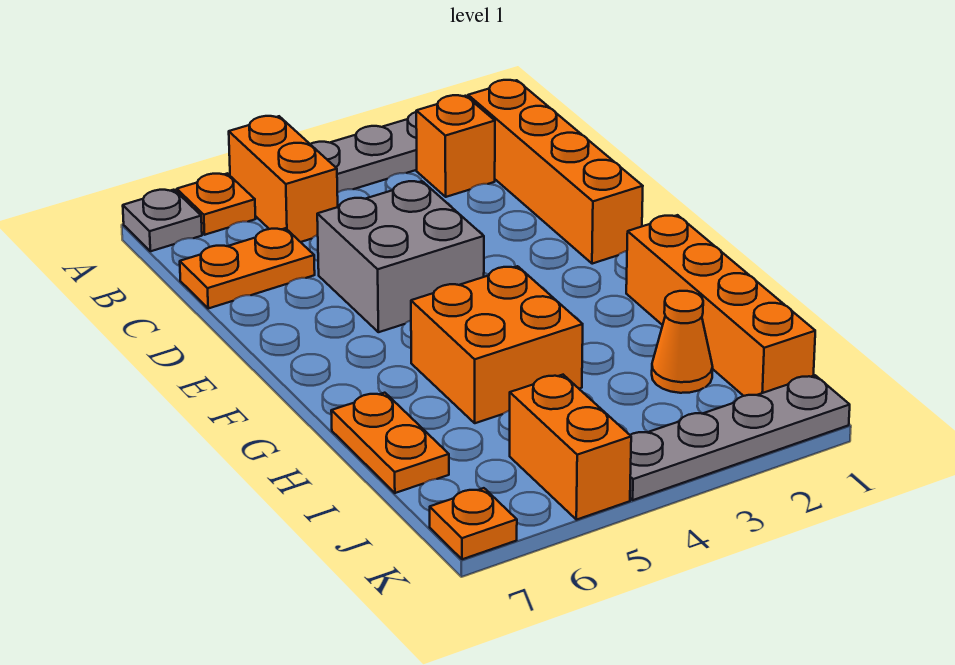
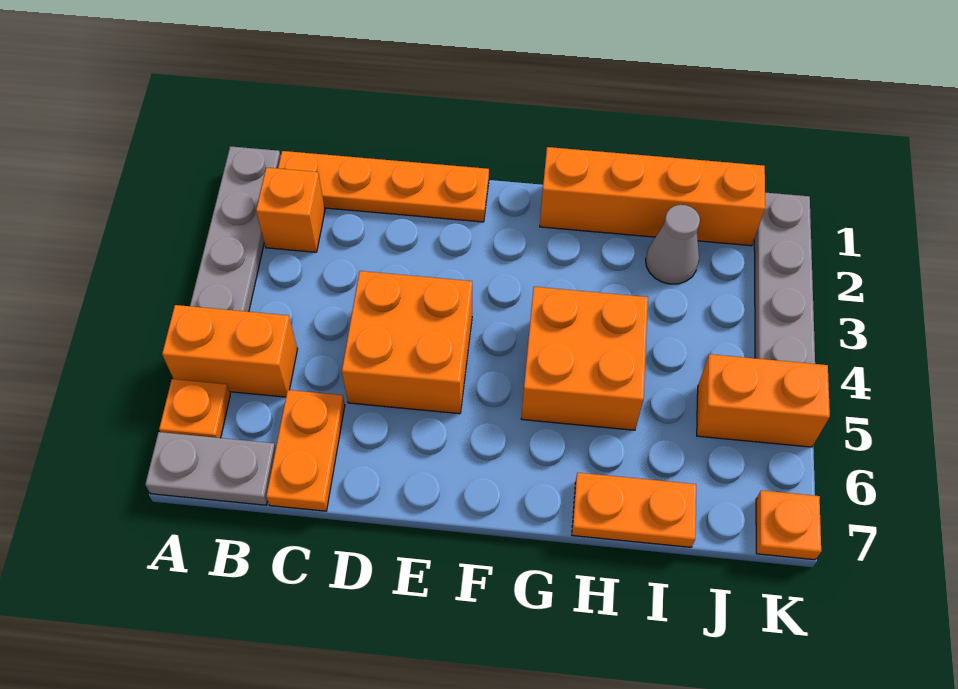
grey plate A7 level 1 -> grey plate A7:B7 level 1
orange brick B1:E1 level 1 -> orange plate B1:E1 level 1
grey brick D4:E5 level 1 -> orange brick D4:E5 level 1
orange cone I2 level 1 -> grey cone I2 level 1

